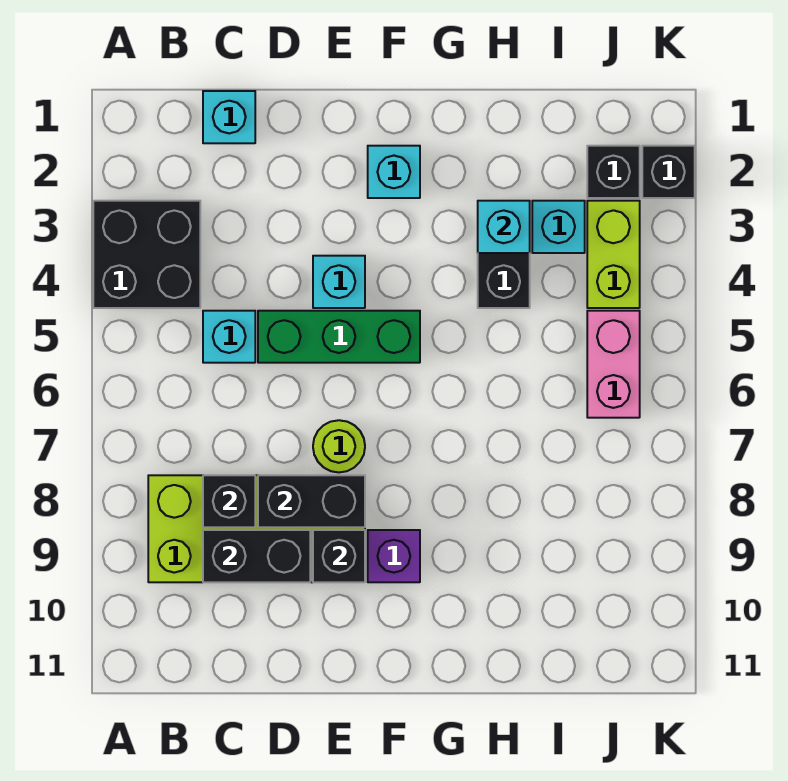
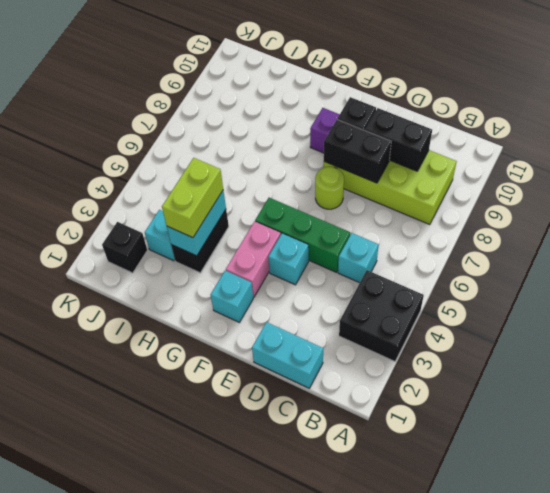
cyan brick C1 level 1 -> cyan brick C1:D1 level 1
black brick C8 level 2 -> none
cyan brick H3 level 2 -> cyan brick H3:H4 level 2
lime brick J3:J4 level 1 -> lime brick H3:H4 level 3
pink brick J5:J6 level 1 -> pink brick F3:F4 level 1
black brick K2 level 1 -> none

